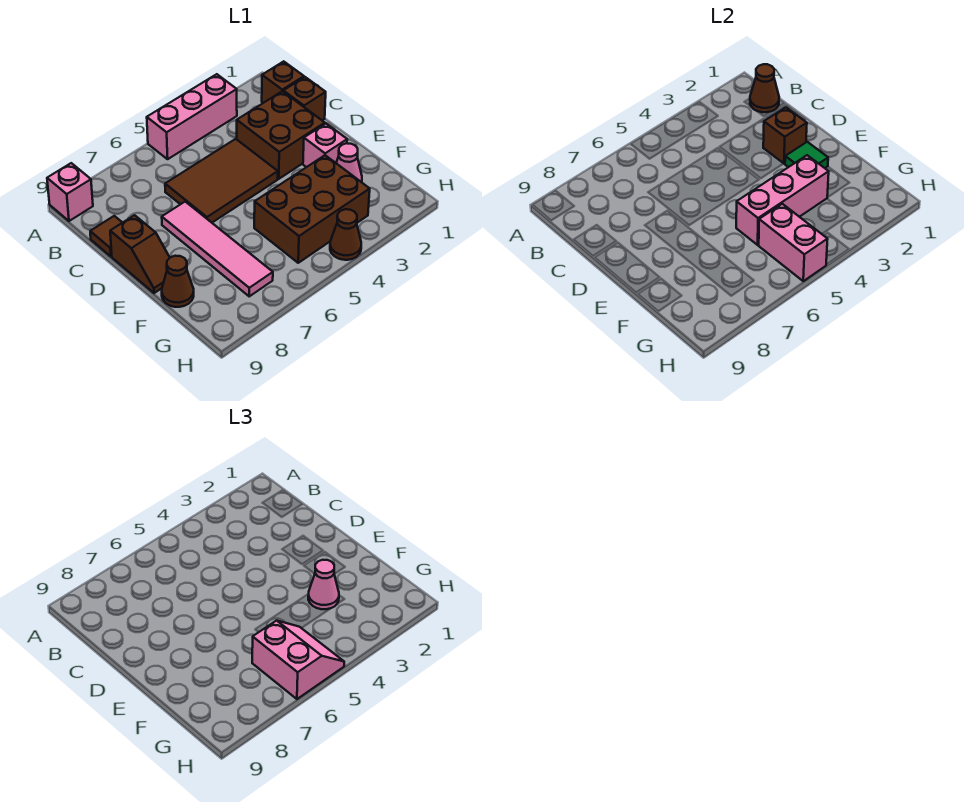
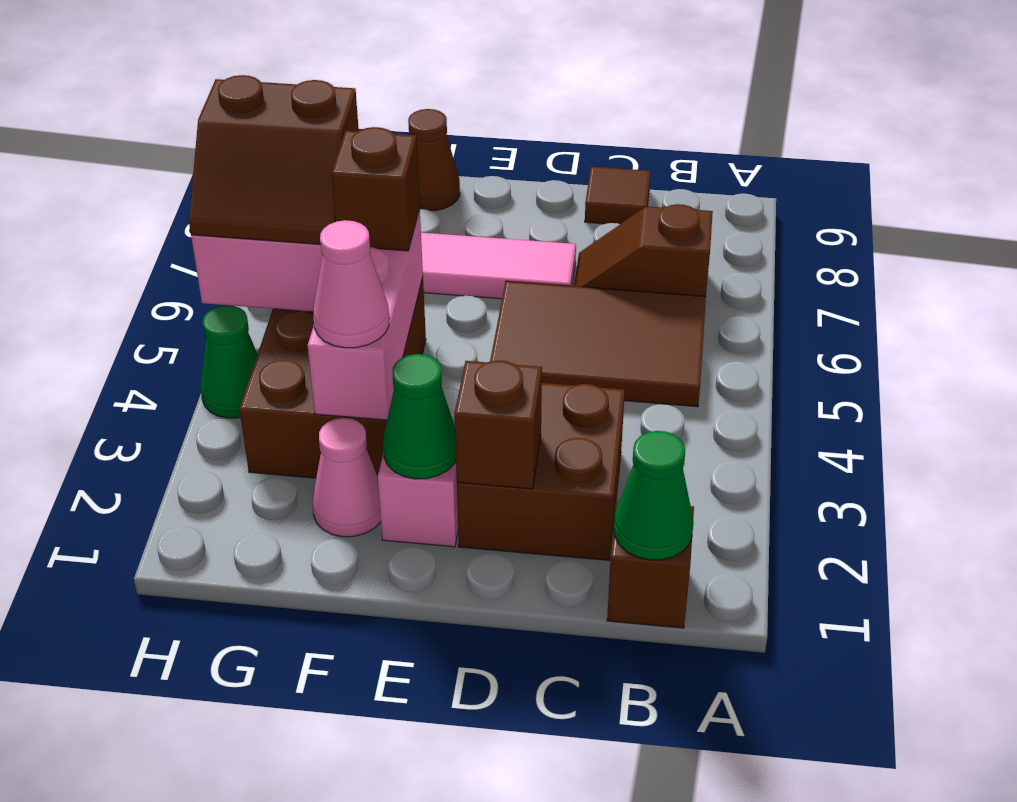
pink brick A3:A5 level 1 -> none
pink brick A9 level 1 -> none
brown cone B1 level 2 -> green cone B1 level 2
brown brick C1 level 1 -> brown brick F5 level 3
brown tile C4:D6 level 1 -> brown tile B5:D6 level 1
brown slope D9:E9 level 1 top D -> brown slope B7:C7 level 1 top B
green tile E2 level 2 -> green cone E2 level 2
pink slope G5:H6 level 3 top 6 -> brown slope G5:H6 level 3 top 6
brown cone H4 level 1 -> green cone H4 level 1

